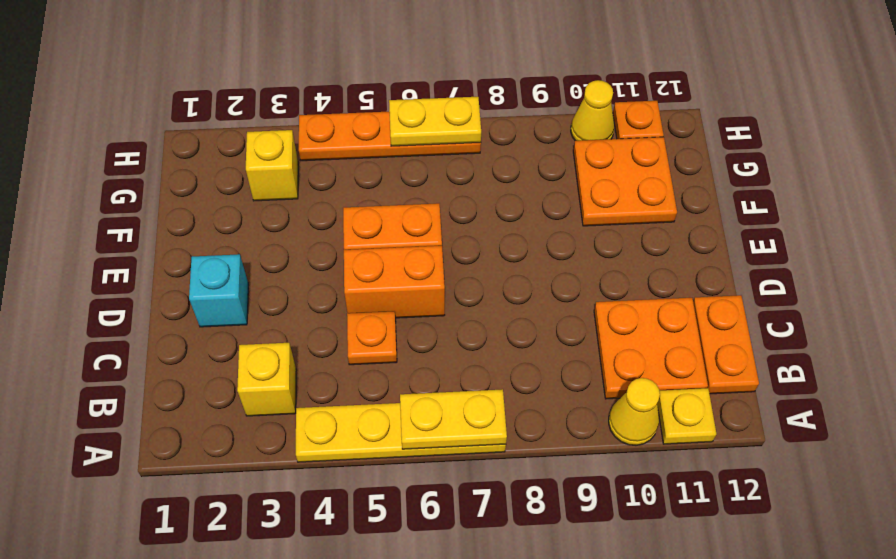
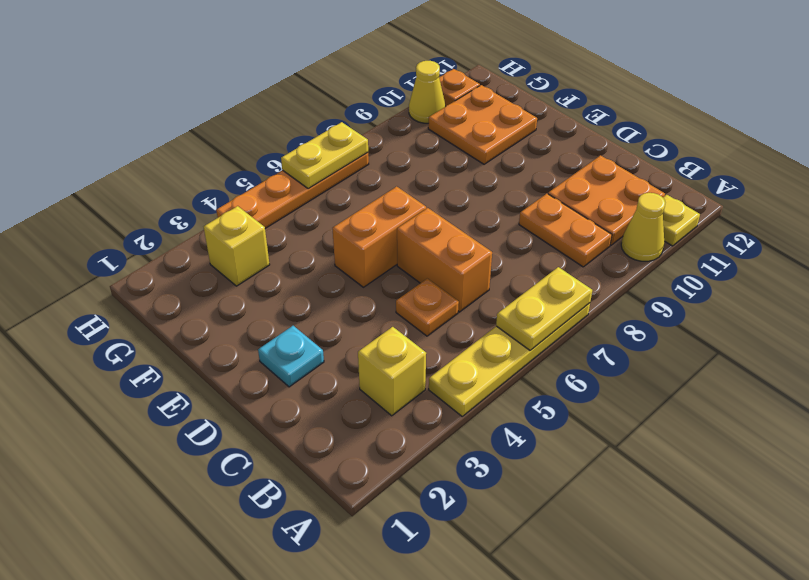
orange plate B12:C12 level 1 -> orange plate B9:C9 level 1
cyan brick D2 level 1 -> cyan plate D2 level 1
orange brick D5:D6 level 1 -> orange brick C6:D6 level 1

